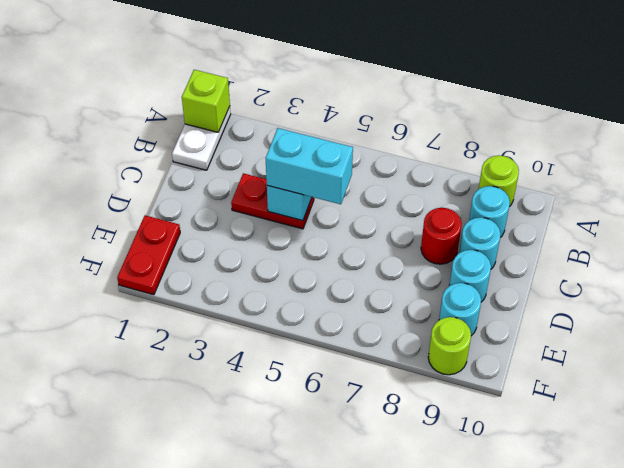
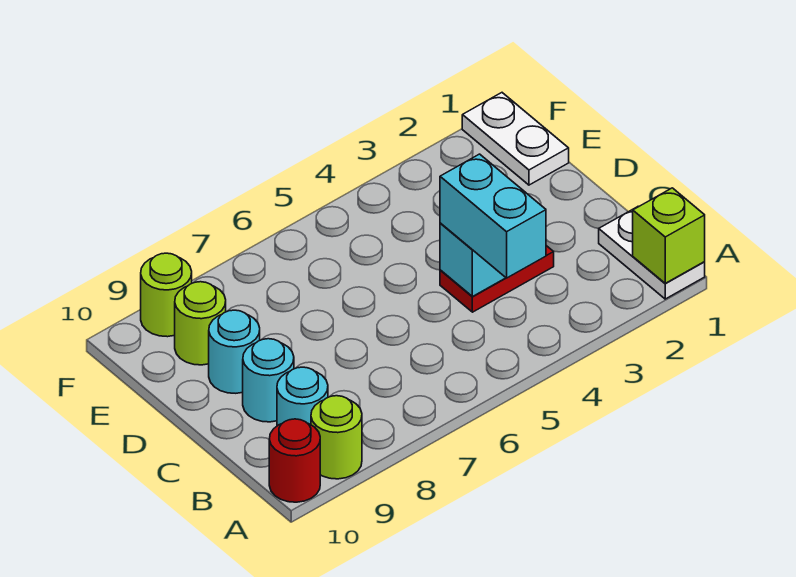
cyan brick C4:C5 level 3 -> cyan brick B4:C4 level 3
red round brick C8 level 1 -> red round brick A10 level 1
red plate E1:F1 level 1 -> white plate E1:F1 level 1
cyan round brick E9 level 1 -> lime round brick E9 level 1

